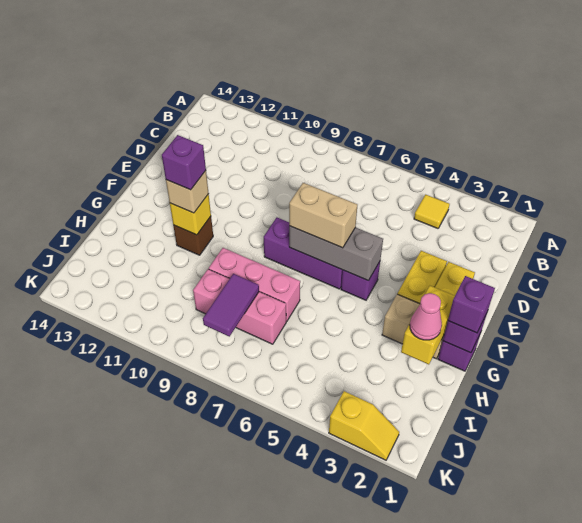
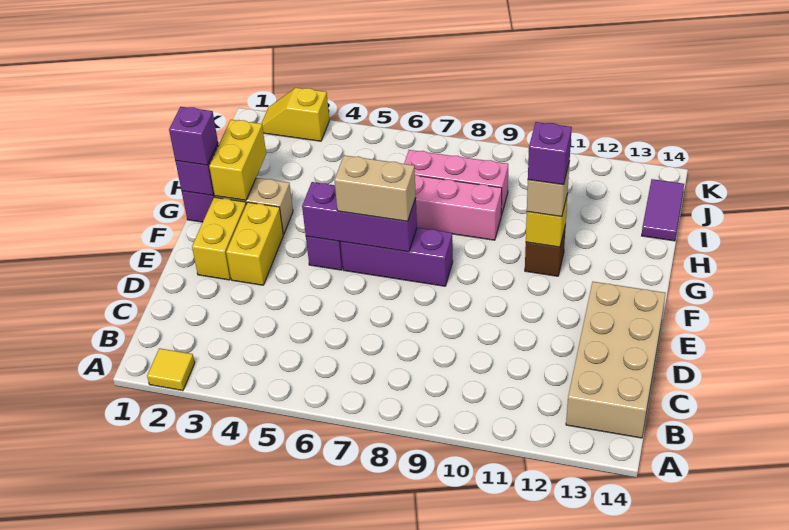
yellow tile B4 level 1 -> yellow tile A2 level 1
none -> tan brick B13:E14 level 1
grey brick F5:F7 level 2 -> purple brick F5:F7 level 2
pink cone H2 level 3 -> none
purple tile I8:J8 level 2 -> purple tile I14:J14 level 1

